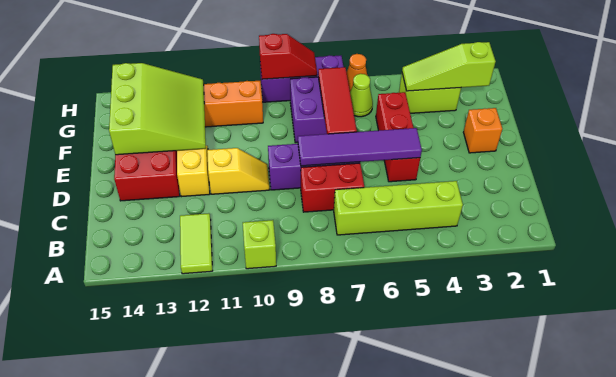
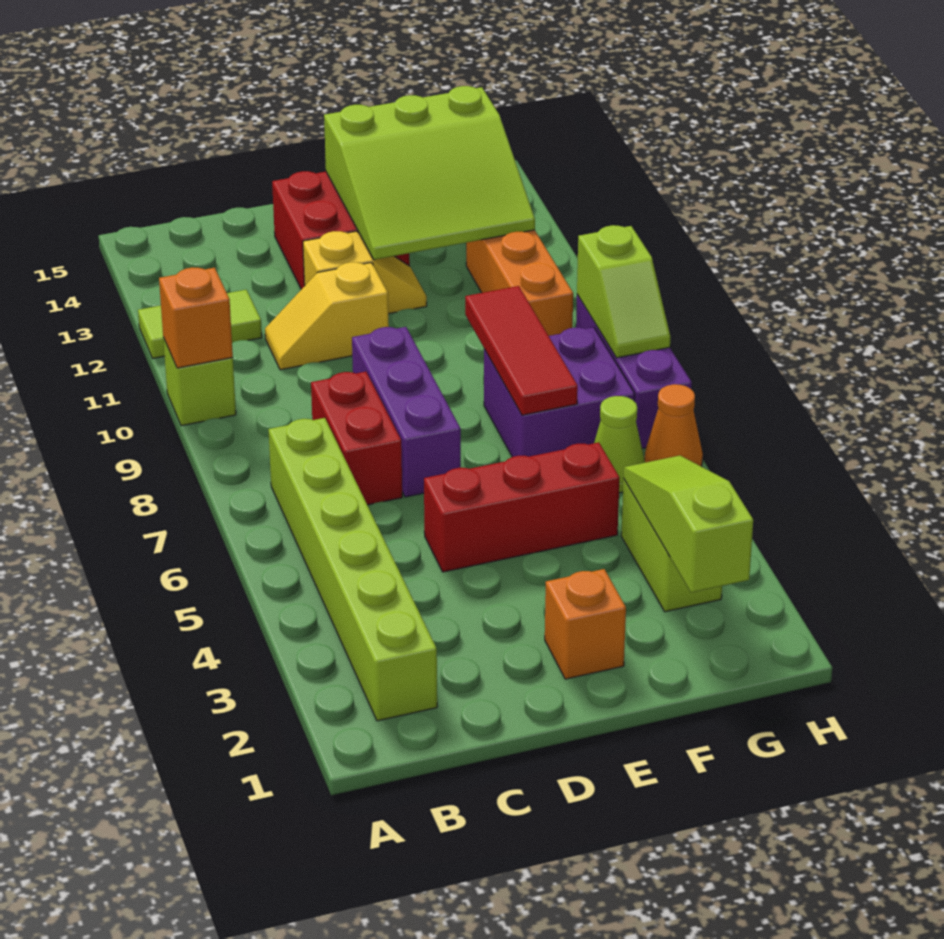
none -> orange brick A10 level 2
lime brick B4:B7 level 1 -> lime brick B2:B7 level 1
purple tile D5:D8 level 2 -> none
yellow slope D10:D11 level 1 top 11 -> yellow slope C11:D11 level 1 top D
red tile E7:G7 level 2 -> red tile F7:F9 level 2
red slope H8:H9 level 2 top 9 -> lime slope H8:H9 level 2 top 9

